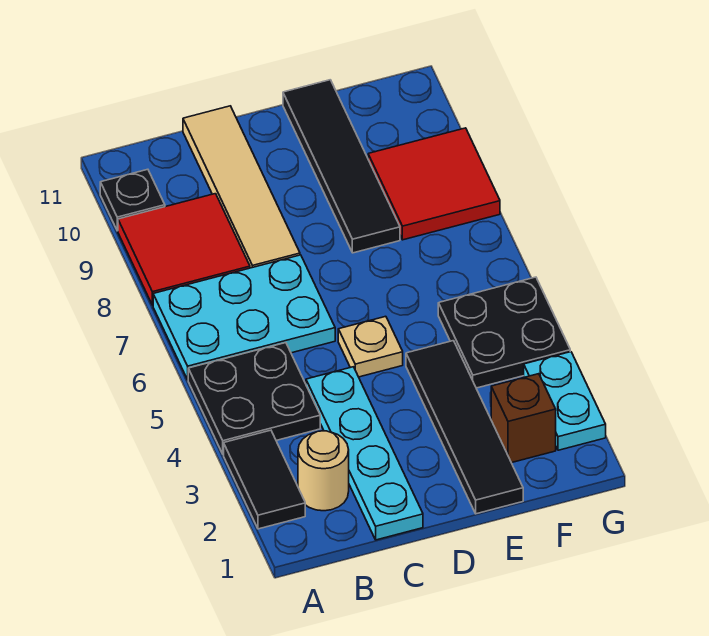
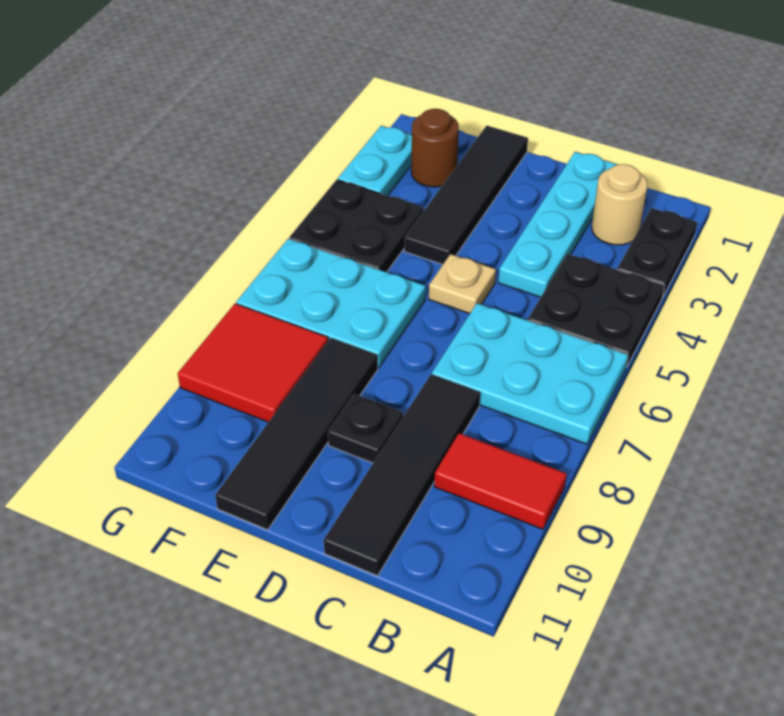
black tile A2:A3 level 1 -> black plate A2:A3 level 1
red tile A8:B9 level 1 -> red tile A9:B9 level 1
black plate A10 level 1 -> black plate D9 level 1
tan tile C8:C11 level 1 -> black tile C8:C11 level 1
none -> cyan plate E6:G7 level 1
brown brick F2 level 1 -> brown round brick F2 level 1

